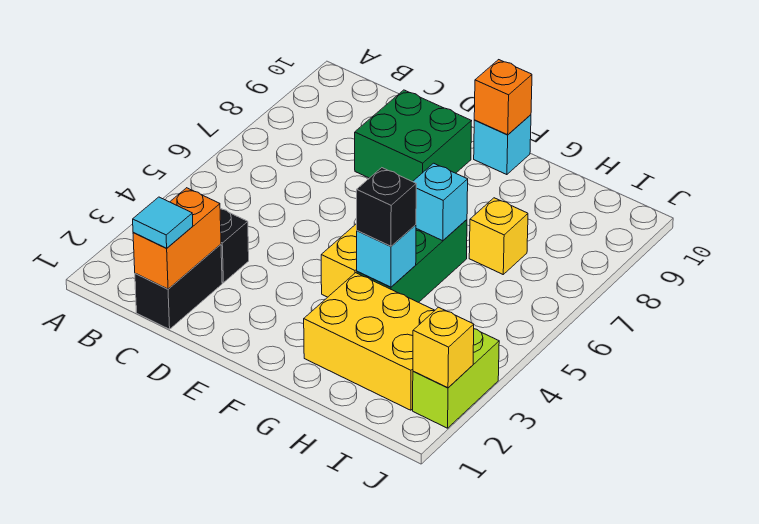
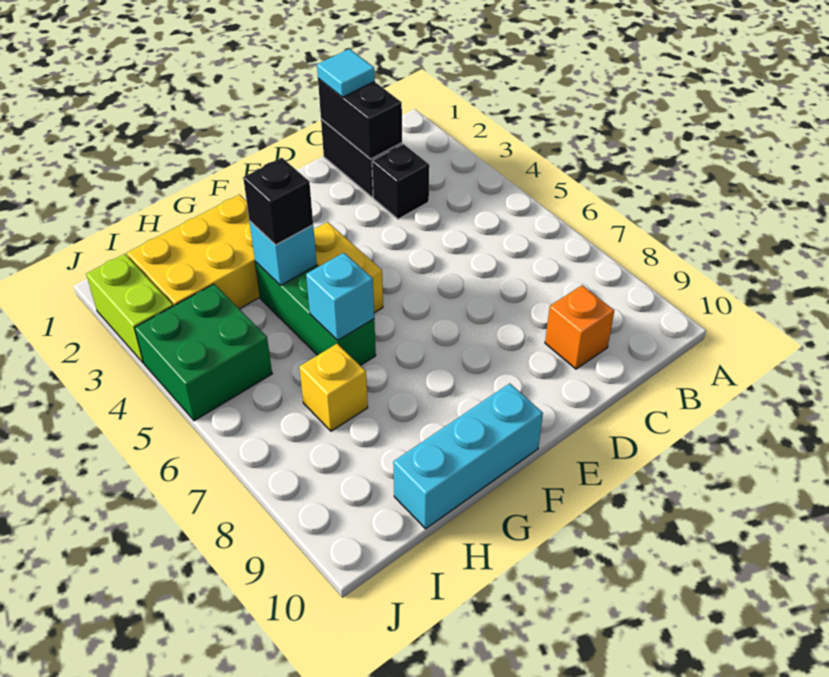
orange brick C1:C2 level 2 -> black brick C1:C2 level 2
green brick D8:E9 level 1 -> green brick I4:J5 level 1
cyan brick F10 level 1 -> cyan brick F10:H10 level 1
orange brick F10 level 2 -> orange brick C9 level 1
yellow brick J2 level 2 -> none

